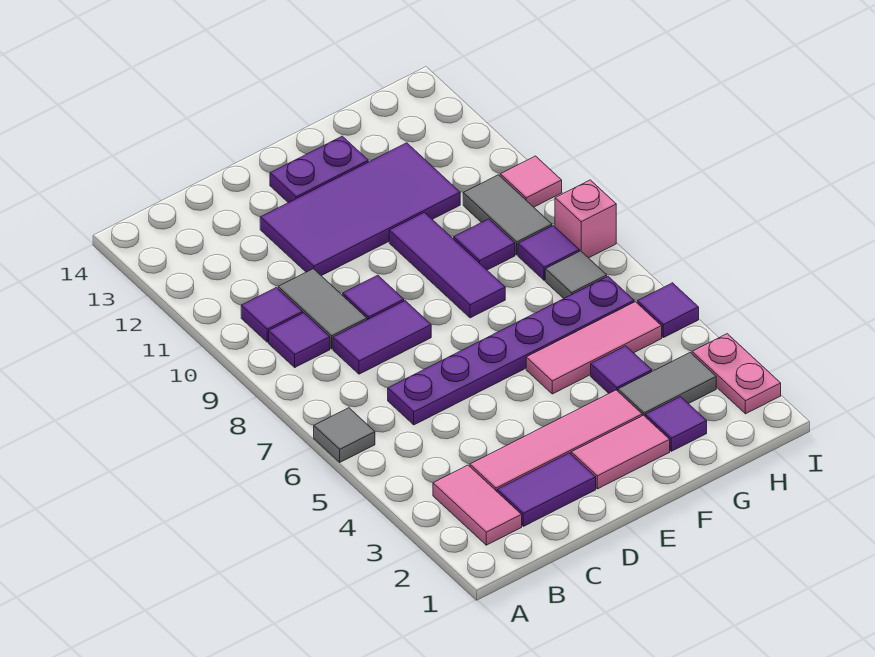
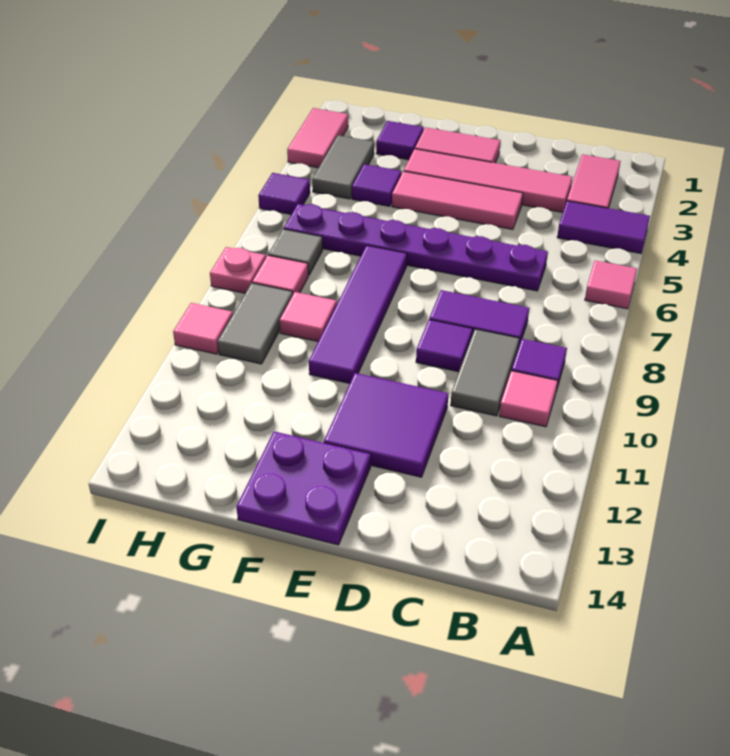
grey tile A6 level 1 -> pink tile A6 level 1
purple tile B10 level 1 -> pink tile B10 level 1
purple tile C2:D2 level 1 -> purple tile A4:B4 level 1
purple tile D11:G12 level 1 -> purple tile D11:E12 level 1
purple plate E13:F13 level 1 -> purple plate E13:F14 level 1
pink tile F5:H5 level 1 -> pink tile D4:F4 level 1
purple tile F8:F10 level 1 -> purple tile F7:F10 level 1
grey tile G3:H3 level 1 -> grey tile H3:H4 level 1
purple tile G9 level 1 -> pink tile G9 level 1
purple tile H8 level 1 -> pink tile H8 level 1
pink plate I2:I3 level 1 -> pink tile I2:I3 level 1
pink brick I8 level 1 -> pink plate I8 level 1

